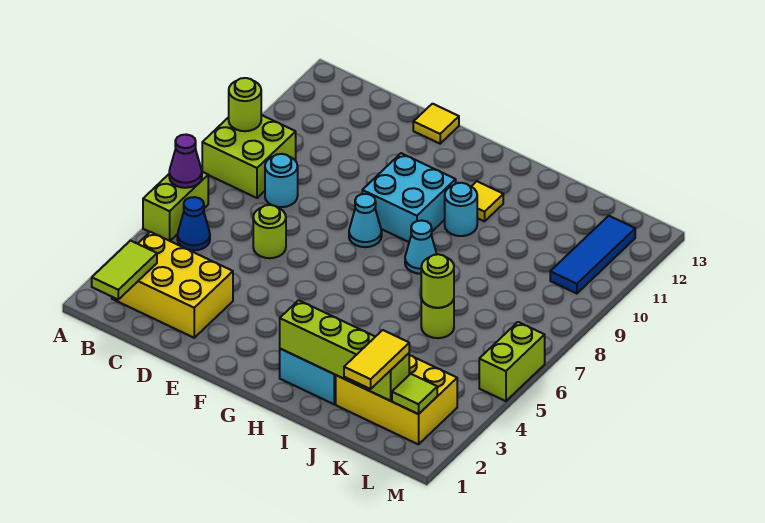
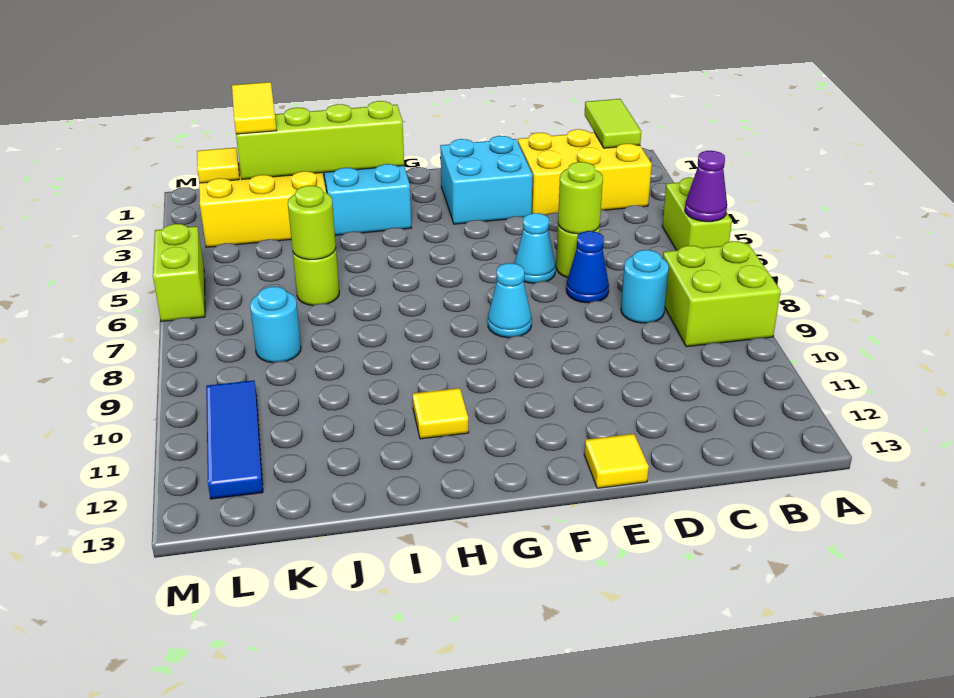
lime round brick A9 level 2 -> lime round brick D6 level 2
blue cone B5 level 1 -> blue cone D7 level 1
cyan brick F9:G10 level 1 -> cyan brick E2:F3 level 1
cyan cone H8 level 1 -> cyan cone E6 level 1
cyan round brick H10 level 1 -> cyan round brick K8 level 1
lime tile L2 level 2 -> yellow tile L2 level 2

